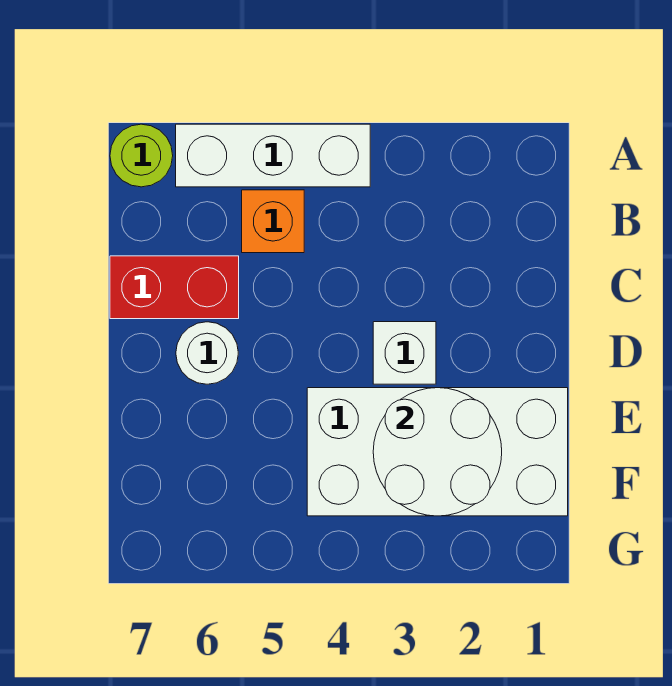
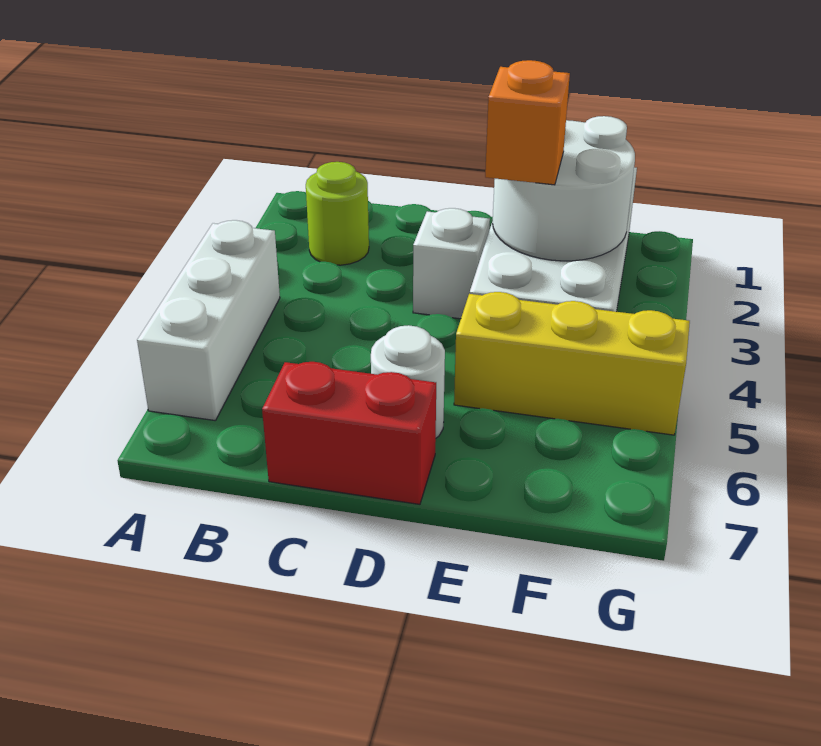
lime round brick A7 level 1 -> lime round brick B2 level 1
orange brick B5 level 1 -> orange brick E3 level 3
red brick C6:C7 level 1 -> red brick C7:D7 level 1
none -> yellow brick E5:G5 level 1

